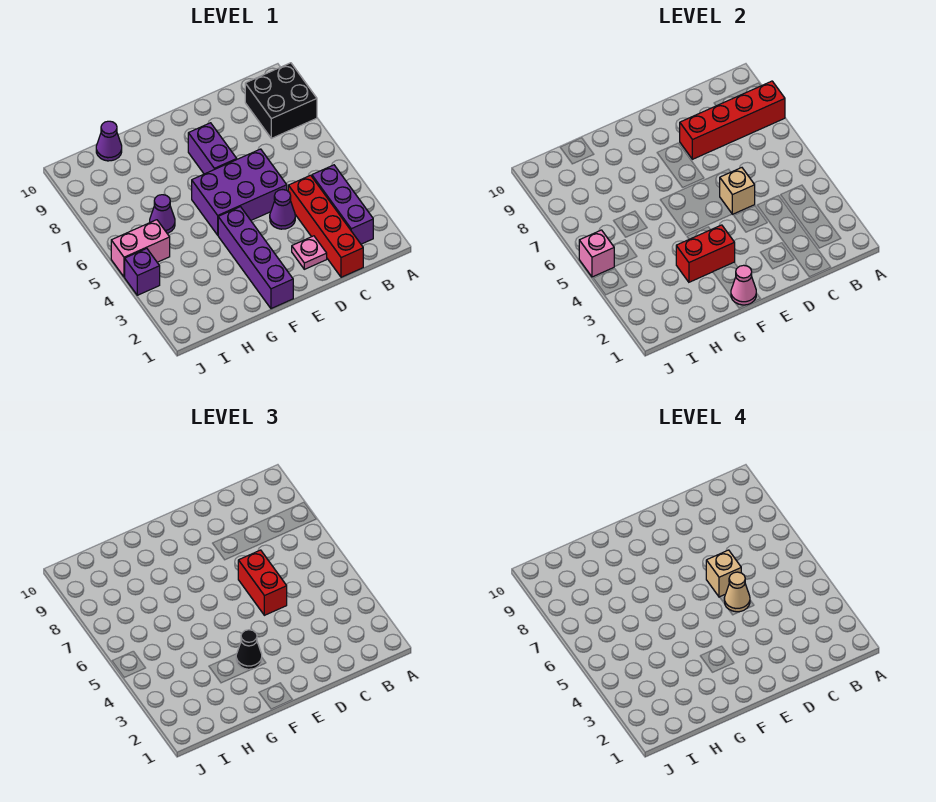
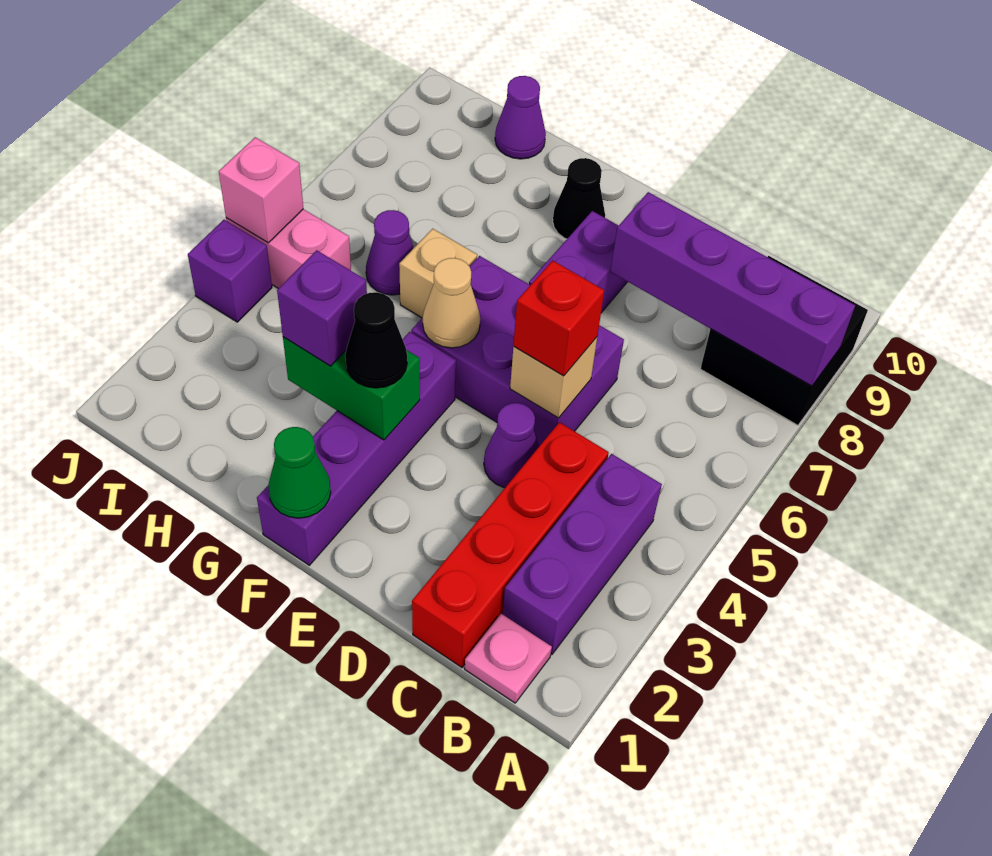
red brick A8:D8 level 2 -> purple brick A8:D8 level 2
pink plate D2 level 1 -> pink plate B1 level 1
red brick D5:D6 level 3 -> red brick D5 level 3
tan cone D5 level 4 -> tan cone F5 level 2
tan brick D6 level 4 -> tan brick G6 level 1
pink cone F1 level 2 -> green cone F1 level 2
red brick F3:G3 level 2 -> green brick F3:G3 level 2
none -> black cone F9 level 1
none -> purple brick G3 level 3

